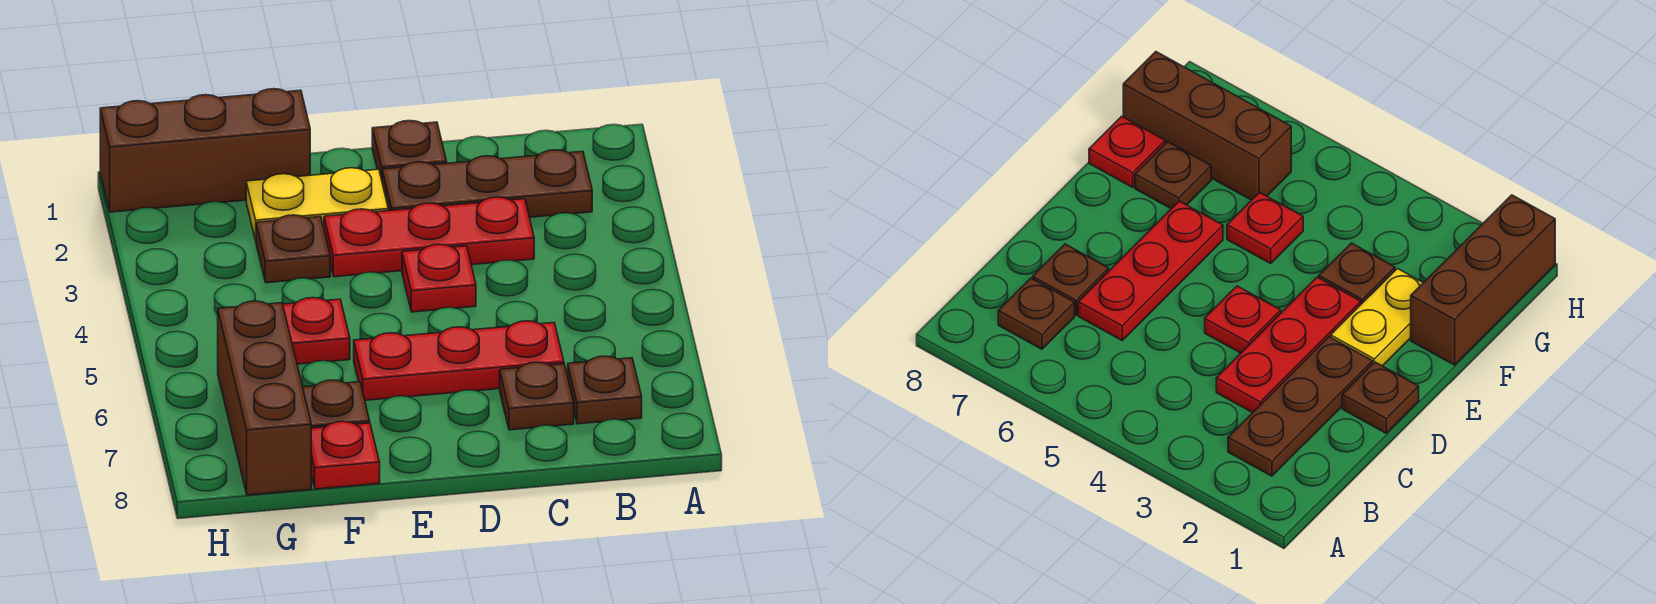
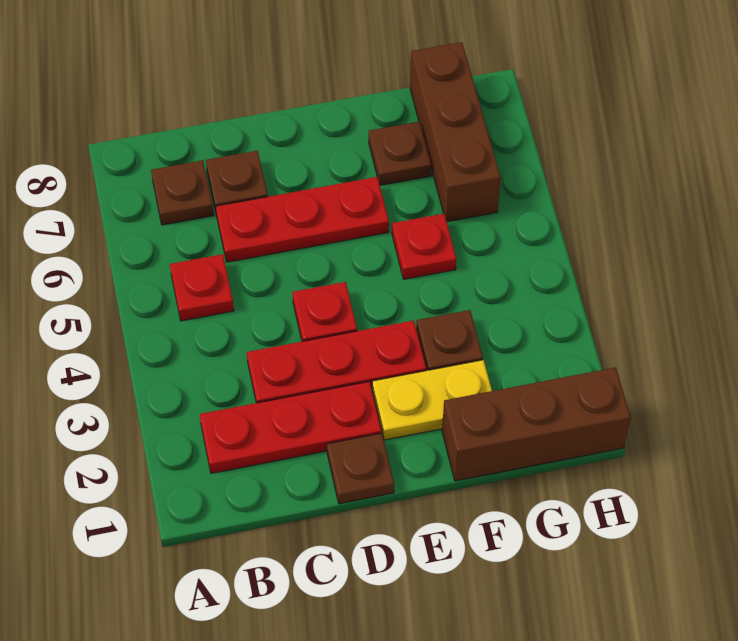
brown plate B2:D2 level 1 -> red plate B2:D2 level 1
red plate F8 level 1 -> red plate B5 level 1

